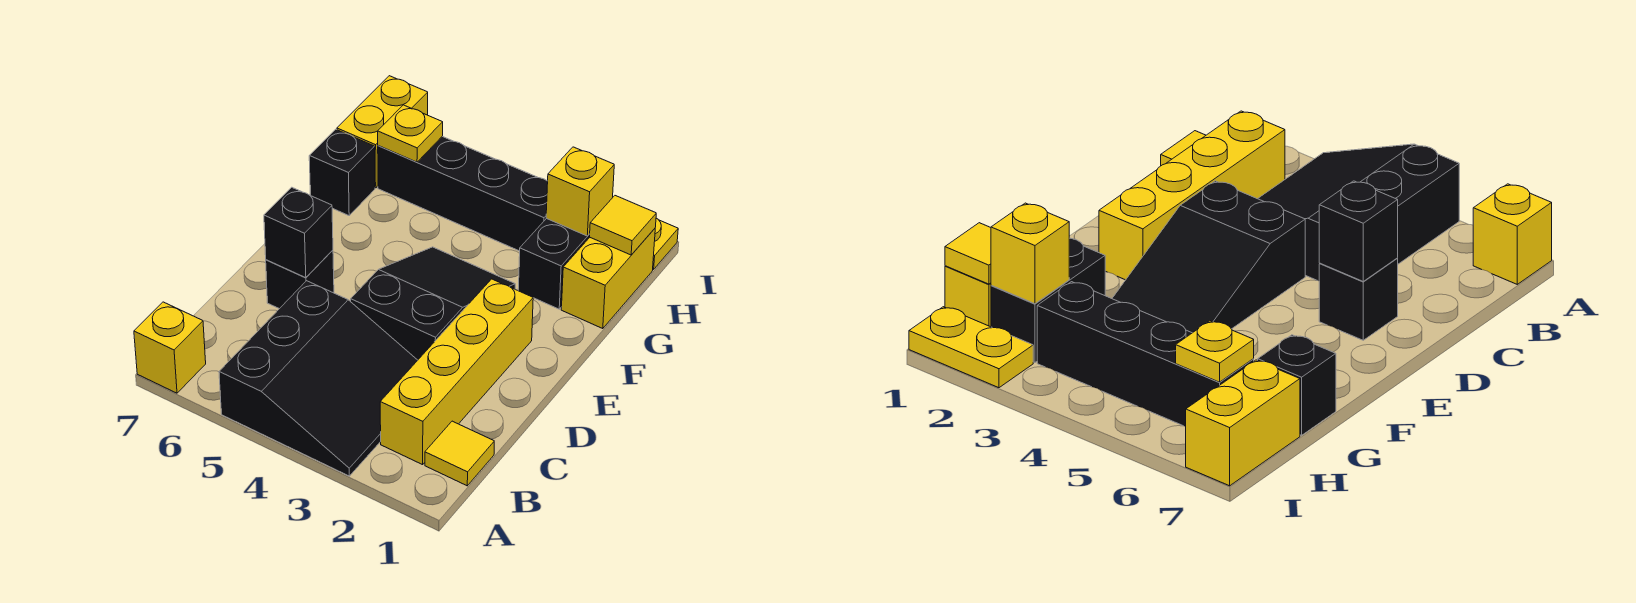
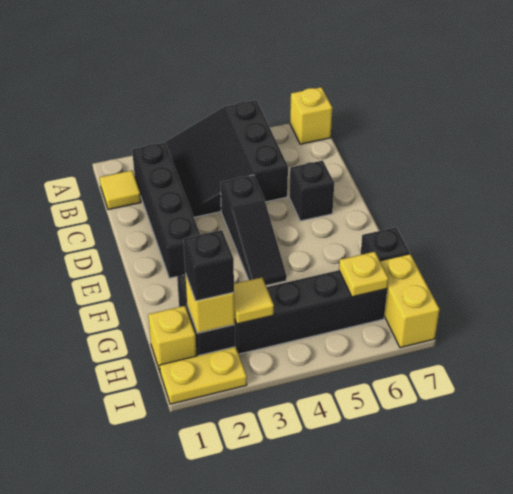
yellow brick B2:E2 level 1 -> black brick B2:E2 level 1
black slope D3:F4 level 1 top D -> black slope D4:F4 level 1 top D
black brick D6 level 2 -> black brick H2 level 3
yellow brick G1:H1 level 1 -> yellow brick H1 level 1
yellow tile H1 level 2 -> yellow tile H3 level 2

